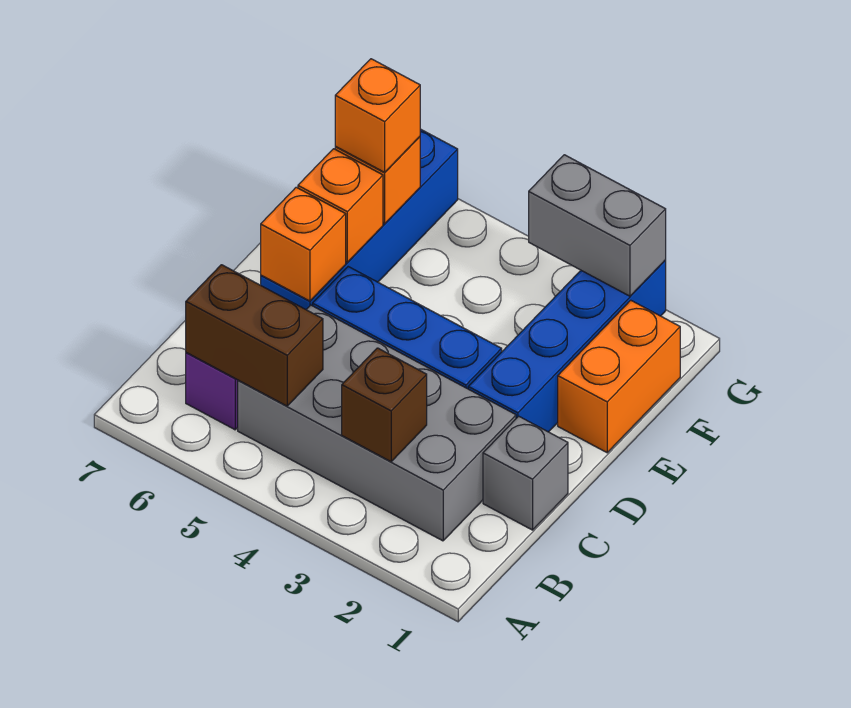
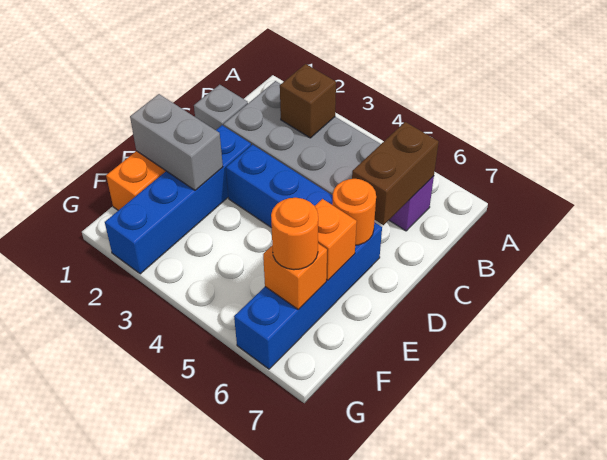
brown brick B5:B6 level 2 -> brown brick B6:C6 level 2
orange brick D6 level 2 -> orange round brick D6 level 2
orange brick F6 level 3 -> orange round brick F6 level 3
grey brick G2:G3 level 2 -> grey brick E1:E2 level 2

